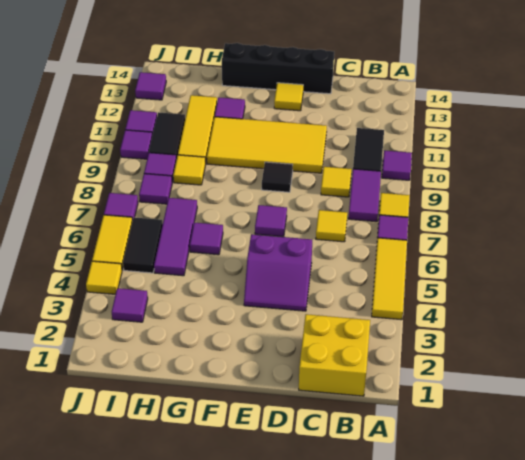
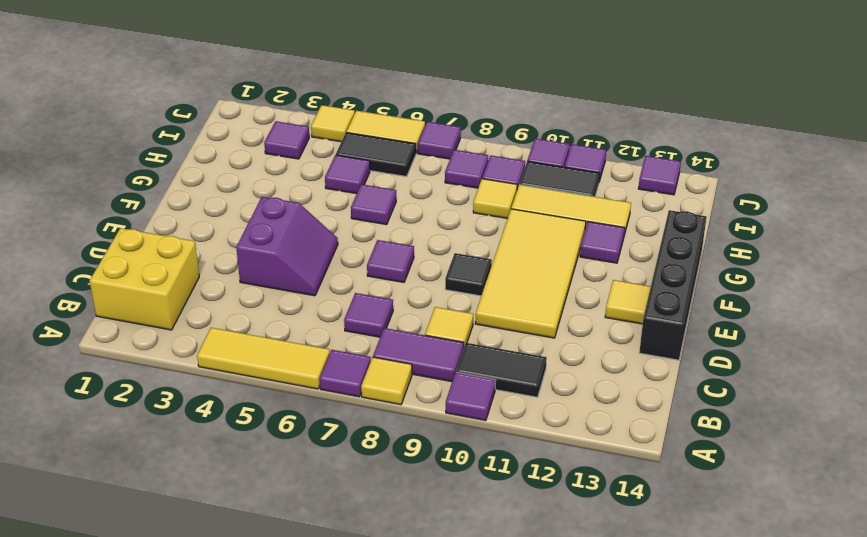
yellow tile C7 level 1 -> purple tile C7 level 1
purple slope D4:E5 level 1 top 5 -> purple slope D4:E5 level 1 top 4
purple tile H5:H7 level 1 -> purple tile H5 level 1

